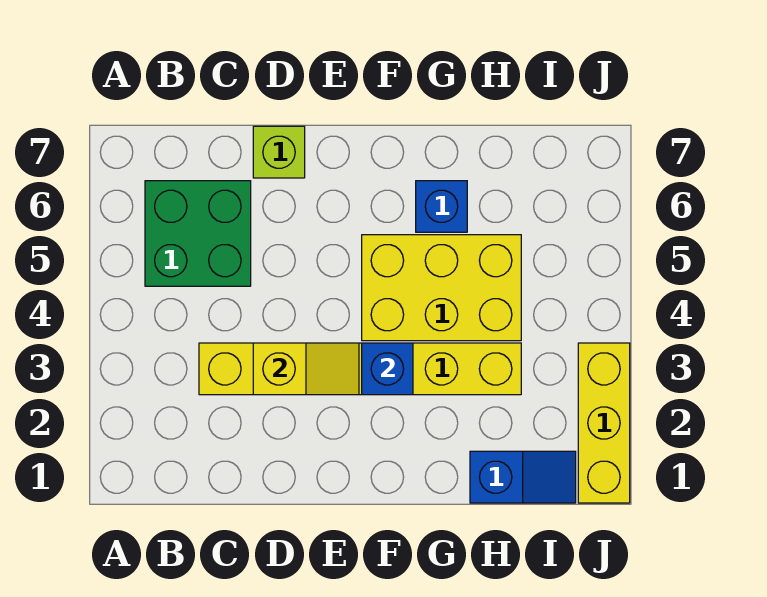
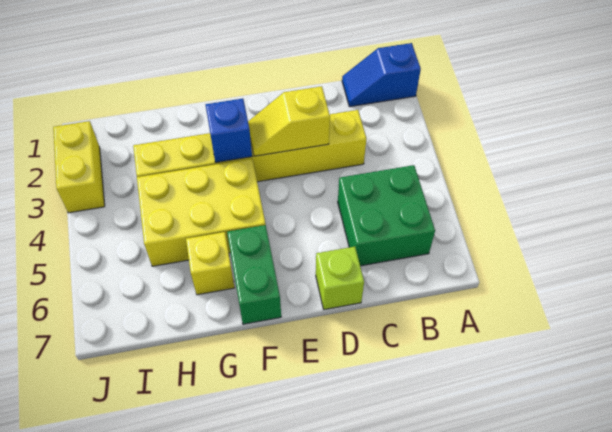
none -> green brick F6:F7 level 1
blue brick G6 level 1 -> yellow brick G6 level 1
blue slope H1:I1 level 1 top H -> blue slope A1:B1 level 1 top A
yellow brick J1:J3 level 1 -> yellow brick J2:J3 level 1

